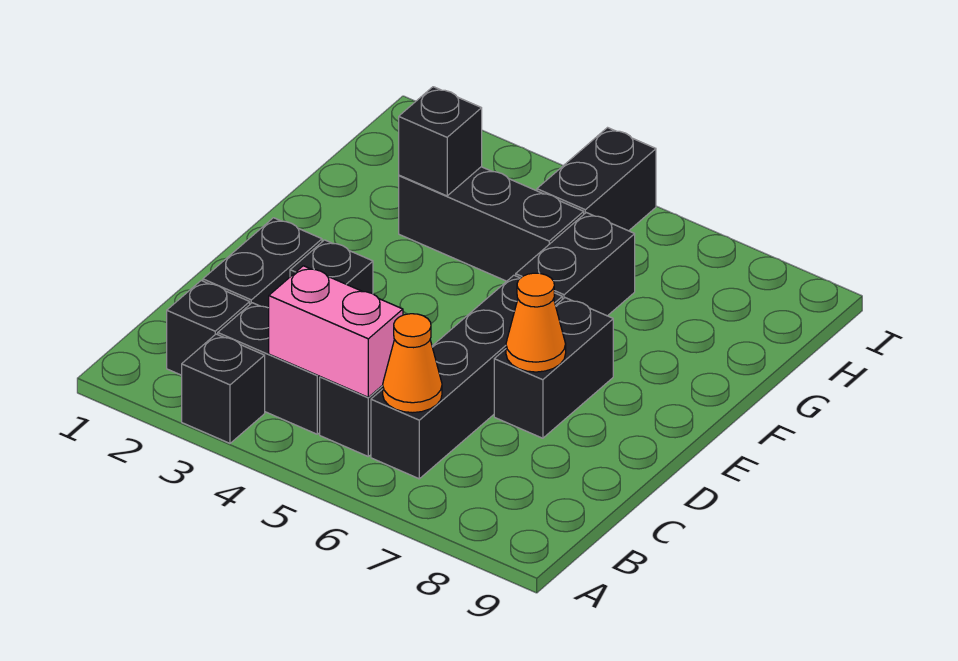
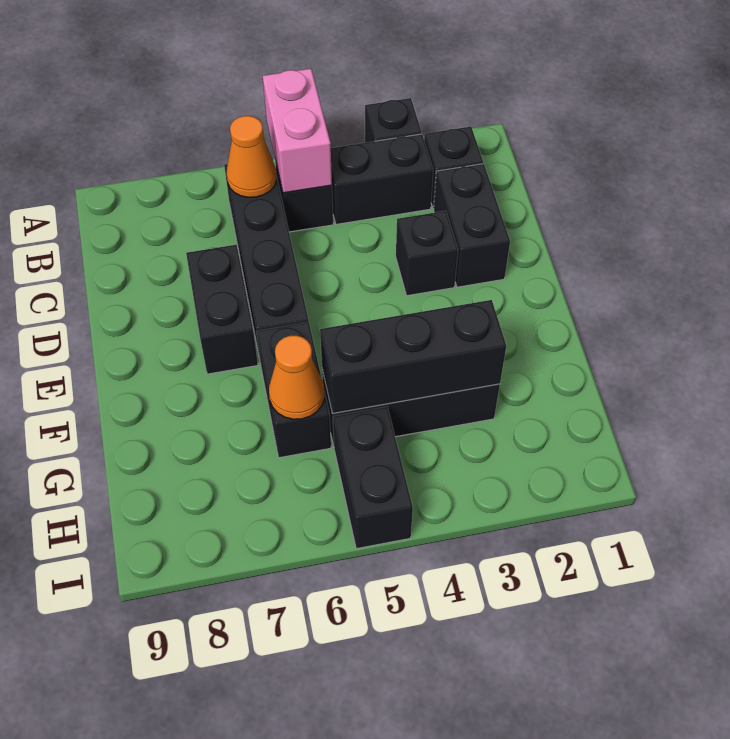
pink brick B4:B5 level 2 -> pink brick A5:B5 level 2
orange cone D7 level 2 -> orange cone G6 level 2
black brick G3 level 2 -> black brick G3:G5 level 2

